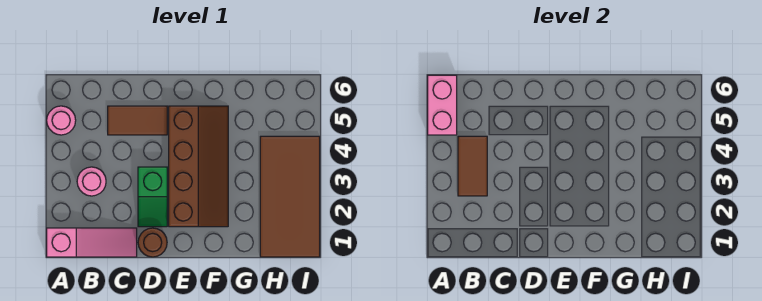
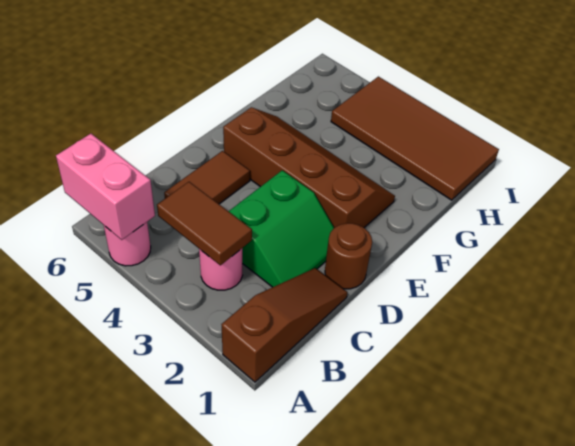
pink slope A1:C1 level 1 top A -> brown slope A1:C1 level 1 top A
green slope D2:D3 level 1 top 3 -> green slope C2:D3 level 1 top 3

